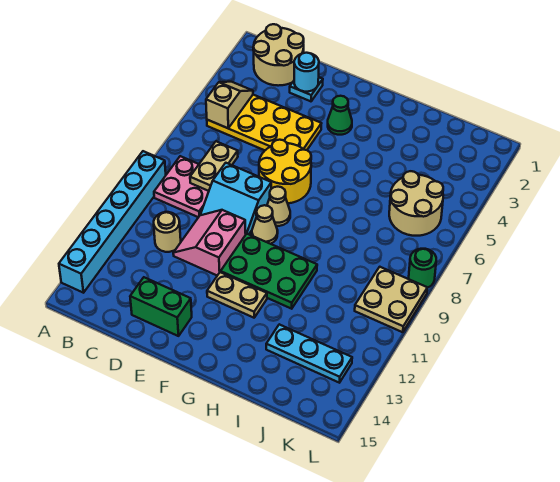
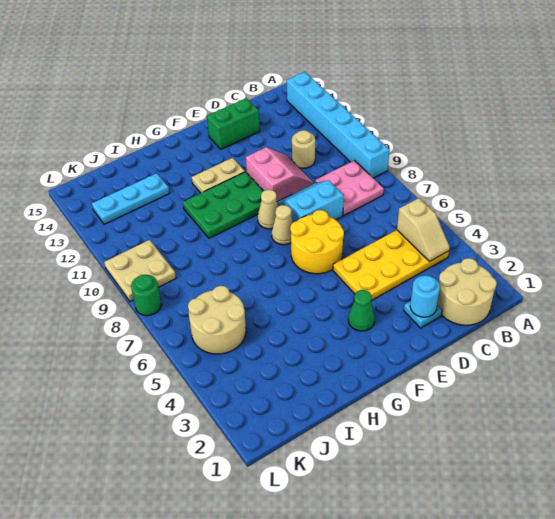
tan plate C7:C8 level 2 -> none

